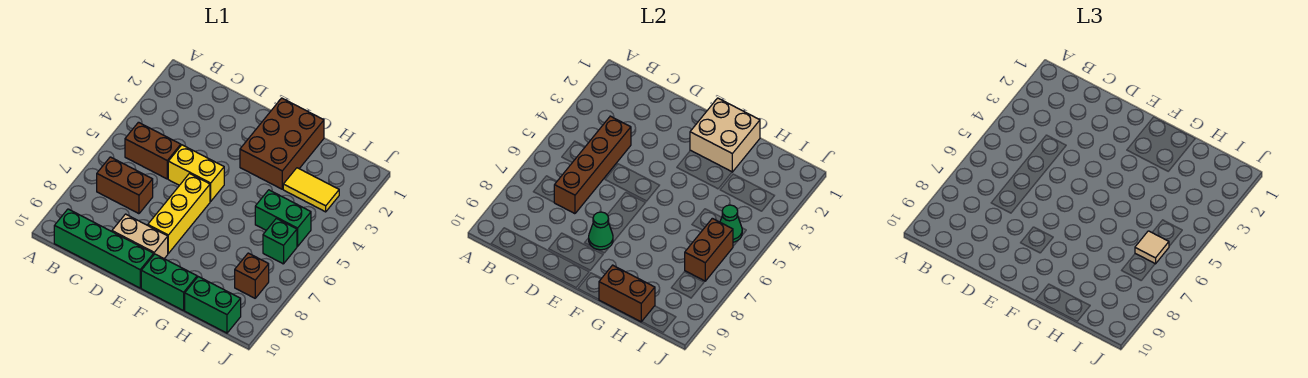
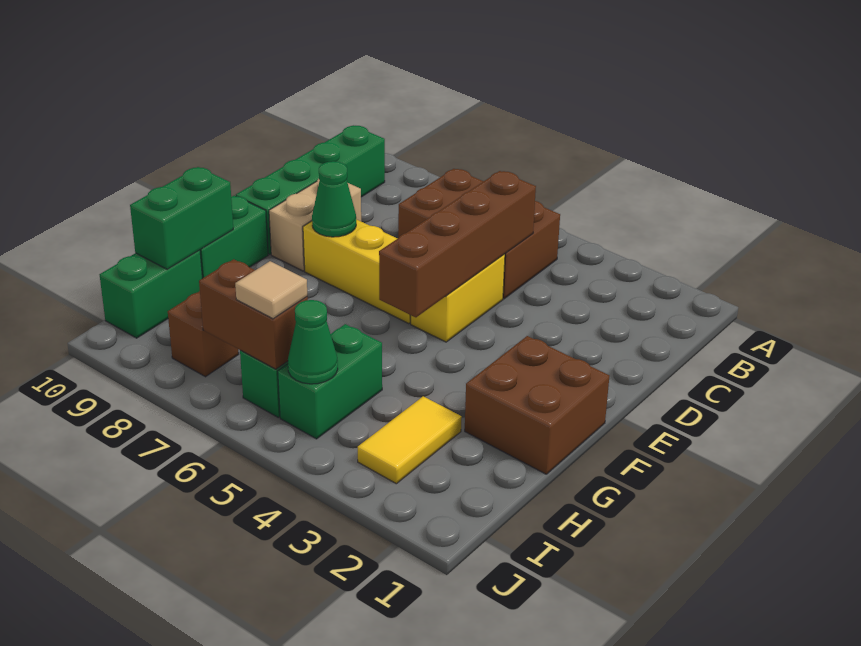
brown brick C4:C7 level 2 -> brown brick C5:F5 level 2
brown brick F1:G3 level 1 -> brown brick F1:G2 level 1
tan brick F1:G2 level 2 -> none
brown brick G10:H10 level 2 -> green brick G10:H10 level 2

